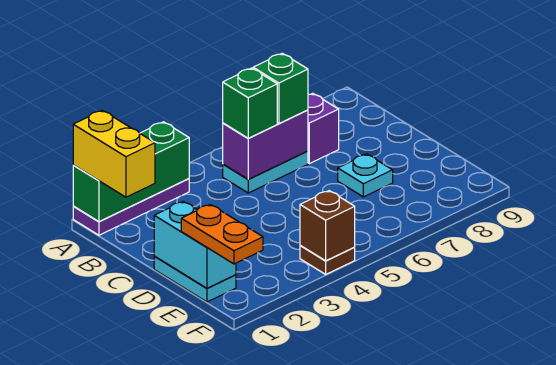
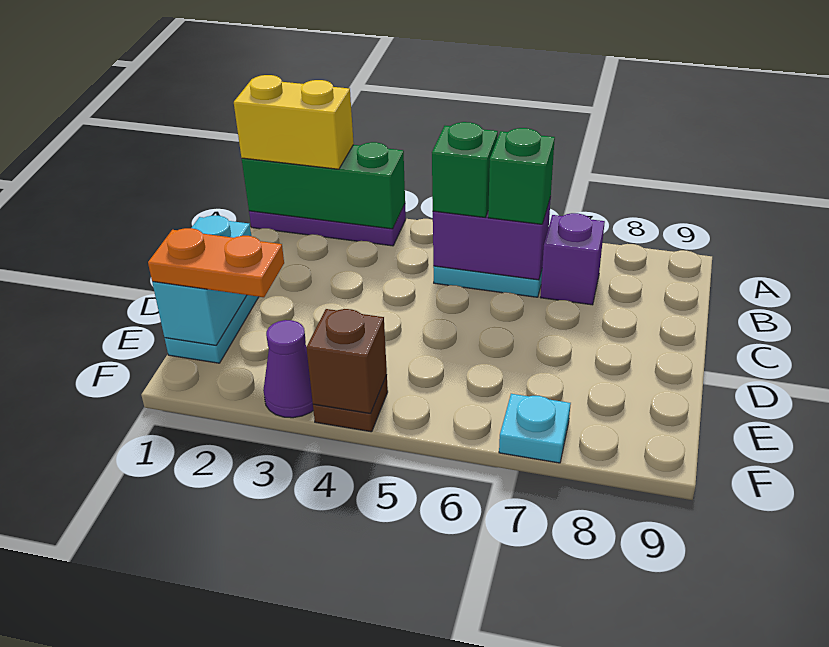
yellow brick A1:B1 level 3 -> yellow brick A1:A2 level 3
cyan plate D7 level 1 -> cyan plate F7 level 1
orange plate E1:F1 level 3 -> orange plate E1:E2 level 3
none -> purple cone F3 level 1

